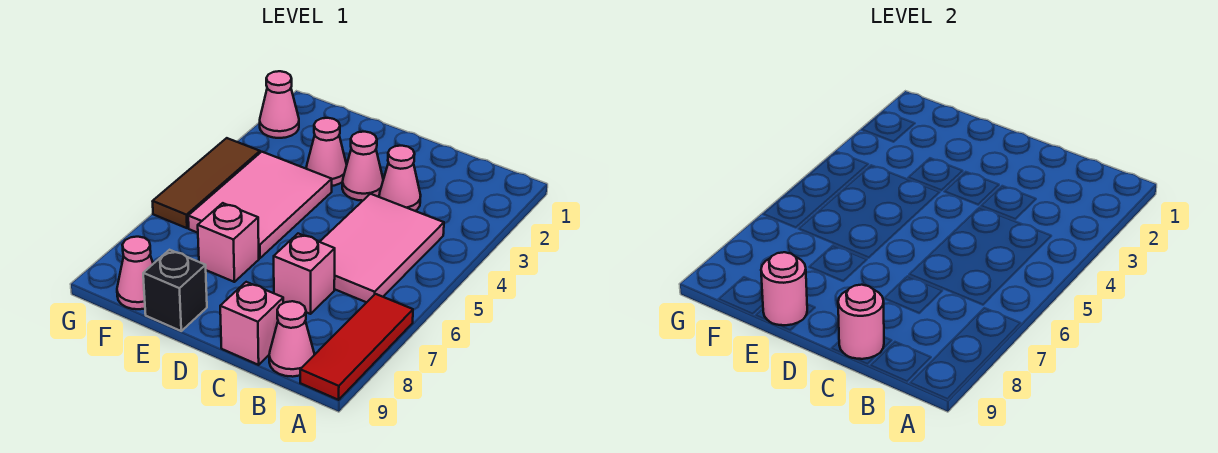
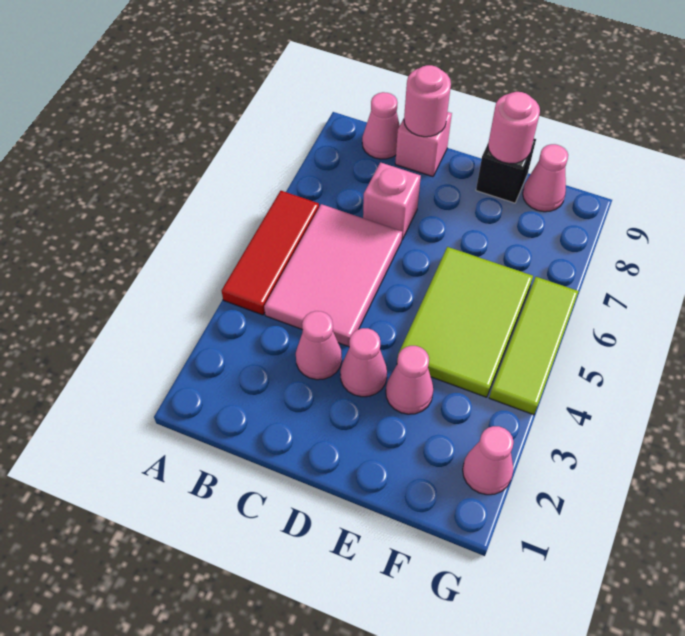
red tile A7:A9 level 1 -> red tile A4:A6 level 1
pink tile E4:F6 level 1 -> lime tile E4:F6 level 1
pink brick E7 level 1 -> none
brown tile G4:G6 level 1 -> lime tile G4:G6 level 1

